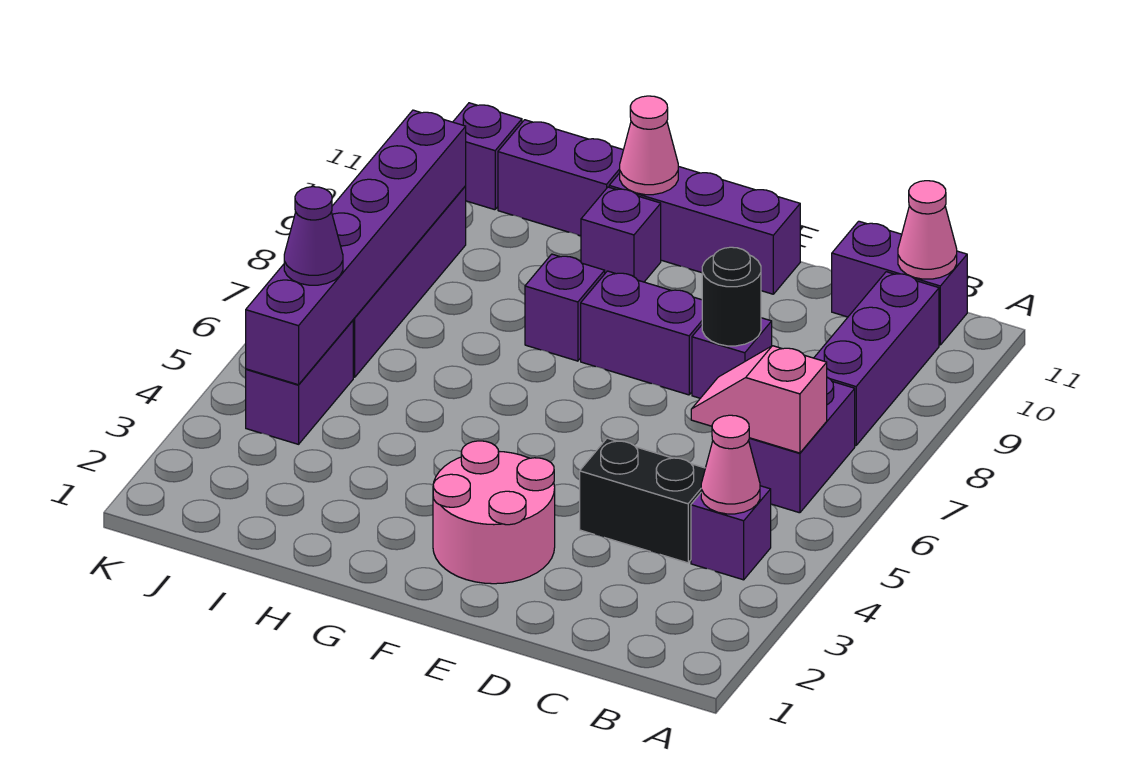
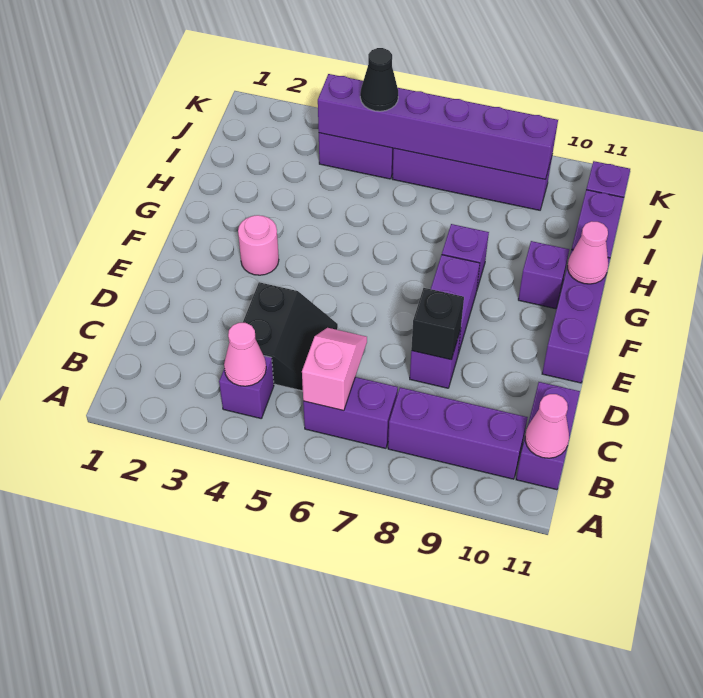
black round brick D8 level 2 -> black brick D8 level 2
pink round brick E2:F3 level 1 -> pink round brick F3 level 1
purple cone J5 level 3 -> black cone J5 level 3

